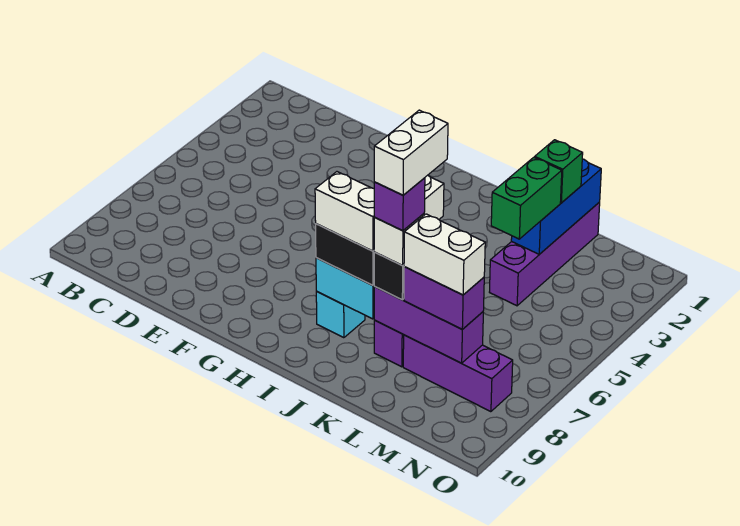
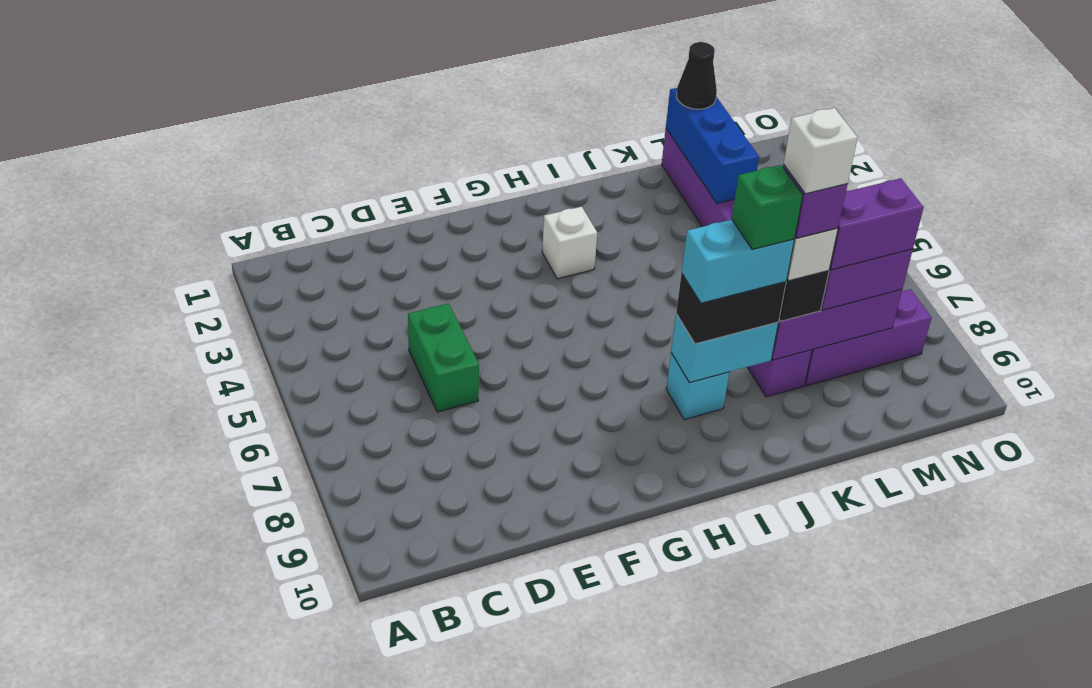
white brick I8:J8 level 4 -> cyan brick I8:J8 level 4
white brick K7:K8 level 6 -> white brick K8 level 6
none -> black cone L1 level 3
green brick L2 level 3 -> green brick J8 level 5
green brick L3:L4 level 3 -> green brick D5:D6 level 1
white brick L8:M8 level 4 -> purple brick L8:M8 level 4

